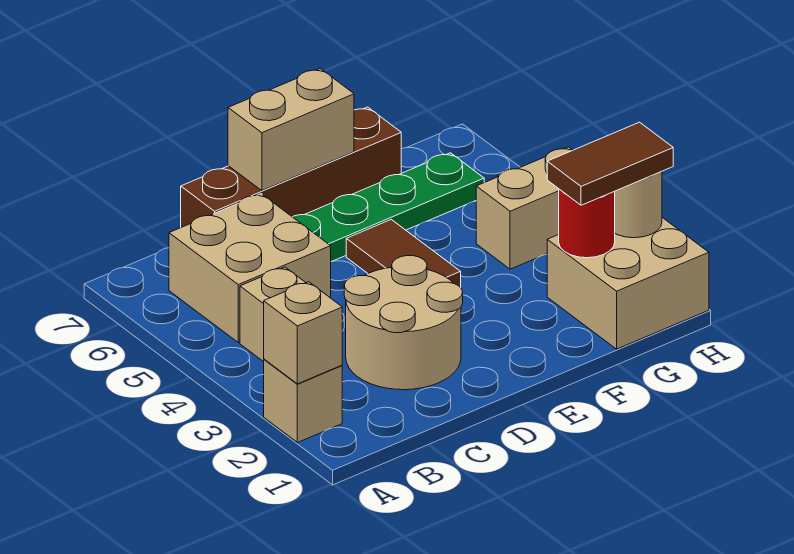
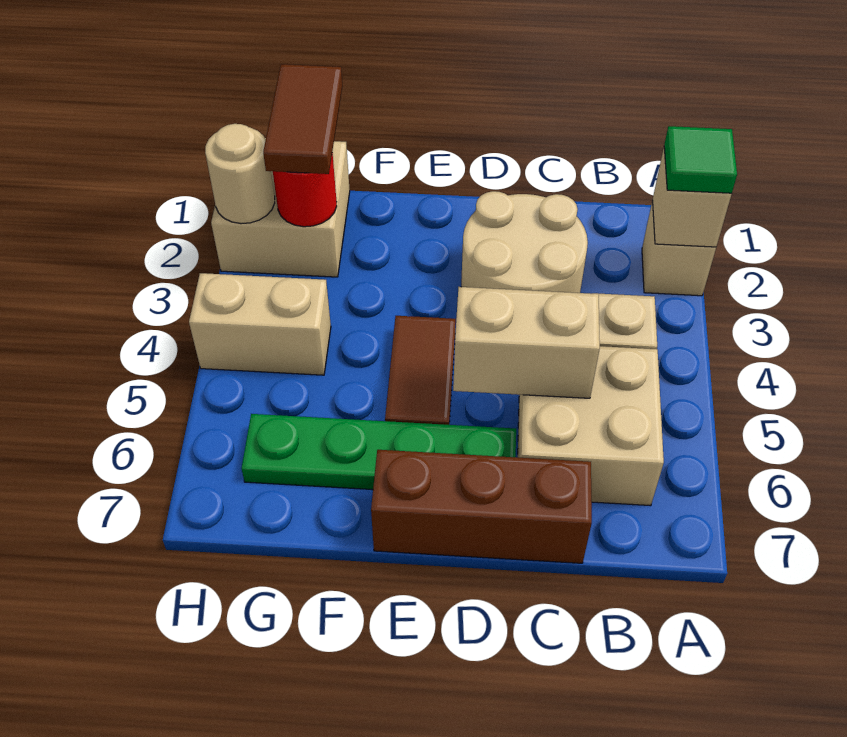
none -> green tile A2 level 3
brown brick C7:F7 level 1 -> brown brick C7:E7 level 1
tan brick D7:E7 level 2 -> tan brick C5:D5 level 2
brown tile G2:H2 level 3 -> brown tile G1:G2 level 3

